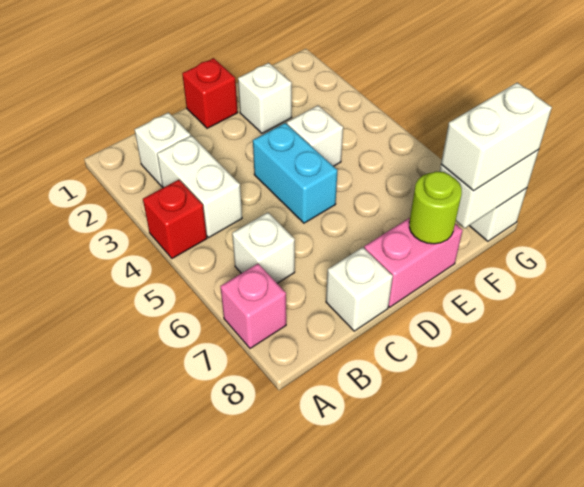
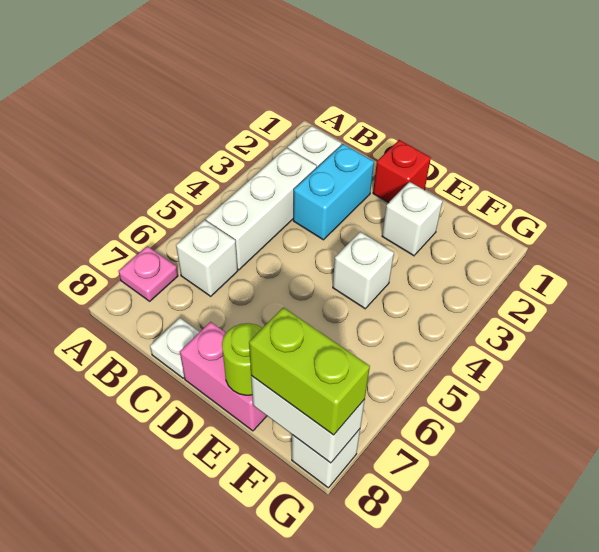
red brick A4 level 1 -> none
pink brick A7 level 1 -> pink plate A7 level 1
white brick B3:B4 level 1 -> white brick B3:B5 level 1
white brick C8 level 1 -> white plate C8 level 1
cyan brick D4:D5 level 1 -> cyan brick C2:C3 level 1
white brick F8:G8 level 3 -> lime brick F8:G8 level 3

